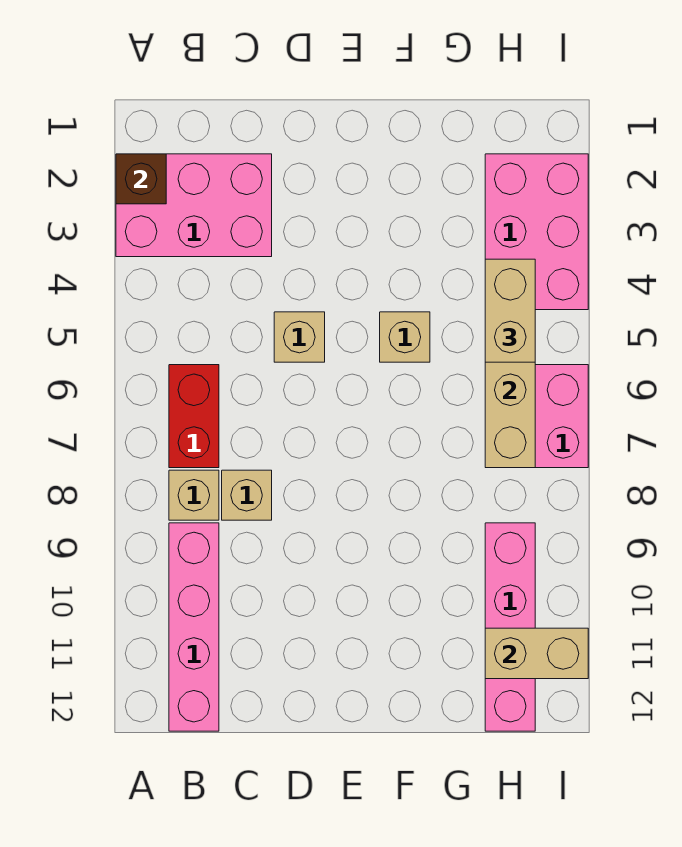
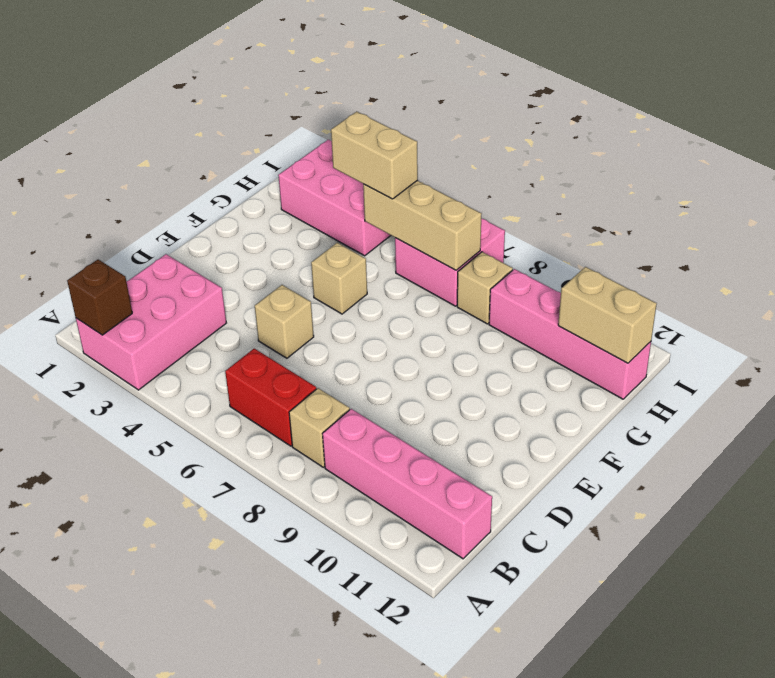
tan brick C8 level 1 -> tan brick H8 level 1
tan brick H11:I11 level 2 -> tan brick H11:H12 level 2

